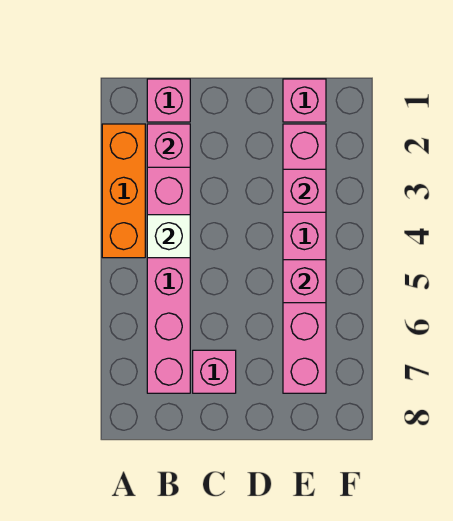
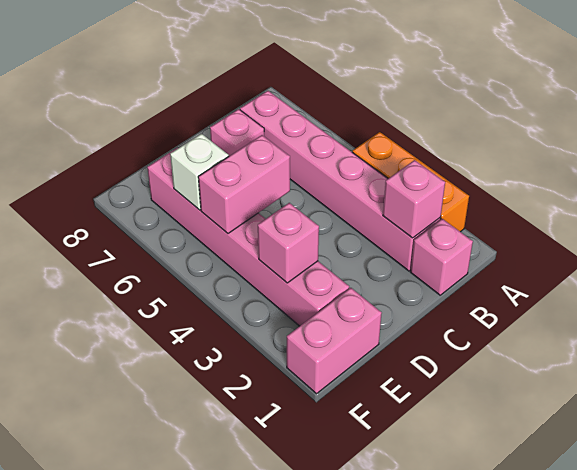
white brick B4 level 2 -> white brick E6 level 2
pink brick E1 level 1 -> pink brick E1:F1 level 1
pink brick E5 level 2 -> pink brick D5:E5 level 2

